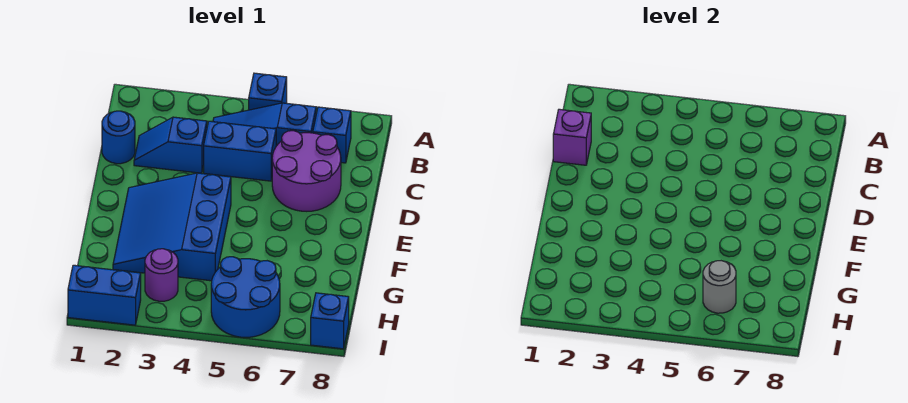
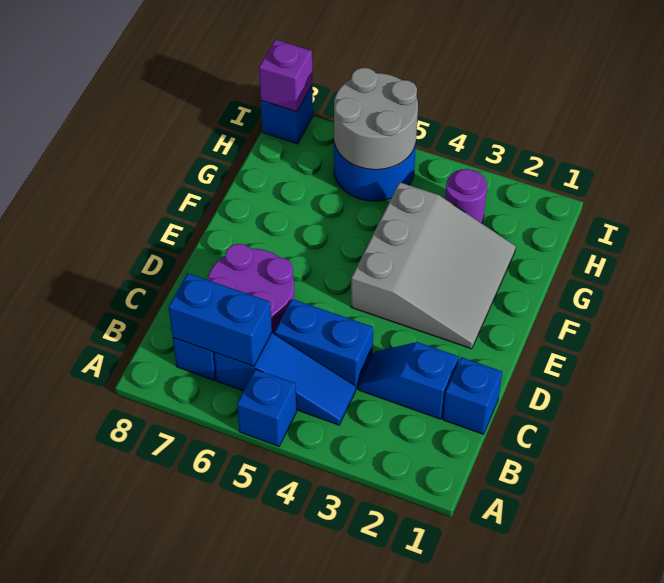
blue round brick C1 level 1 -> blue brick C1 level 1
purple brick C1 level 2 -> purple brick I8 level 2
blue slope C2:C3 level 1 top 3 -> blue slope C2:C3 level 1 top 2
blue slope E2:G4 level 1 top 4 -> grey slope E2:G4 level 1 top 4
grey round brick H6 level 2 -> grey round brick H5:I6 level 2
blue brick I1:I2 level 1 -> blue brick B6:B7 level 2

